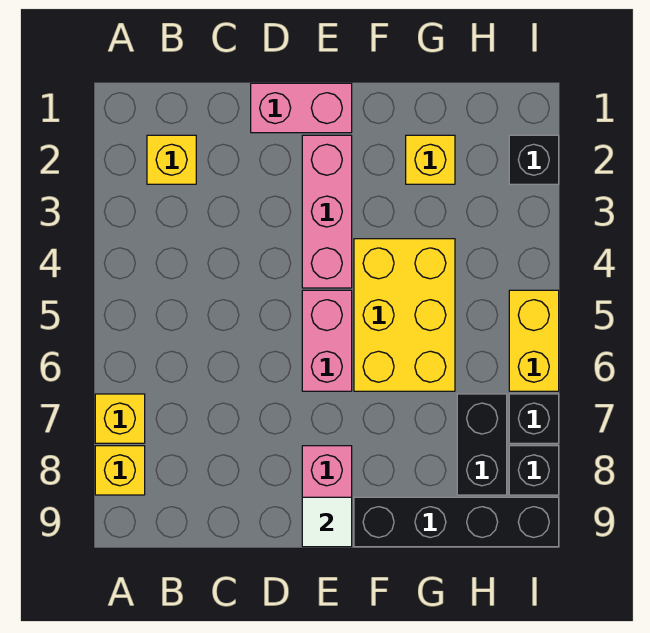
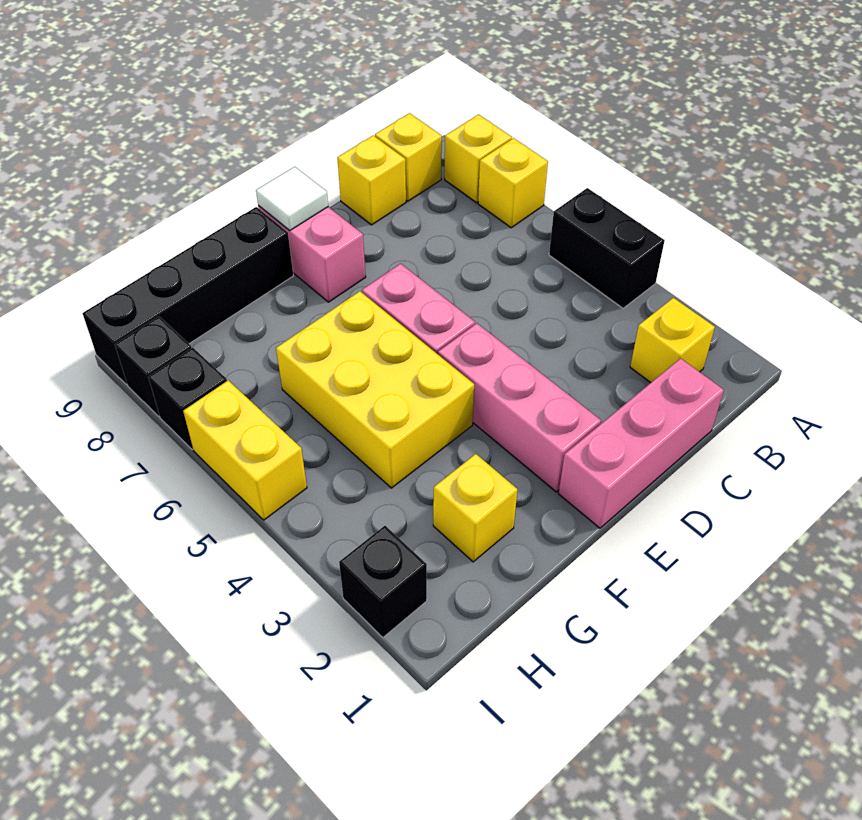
none -> yellow brick B9 level 1
none -> yellow brick C9 level 1
pink brick D1:E1 level 1 -> pink brick C1:E1 level 1
black brick H7:H8 level 1 -> black brick A4:A5 level 1

